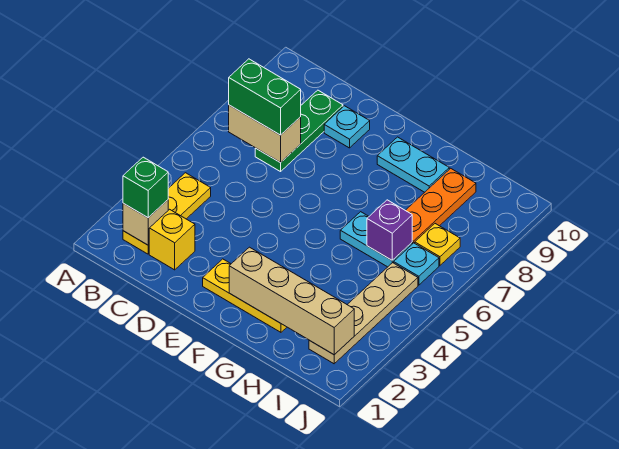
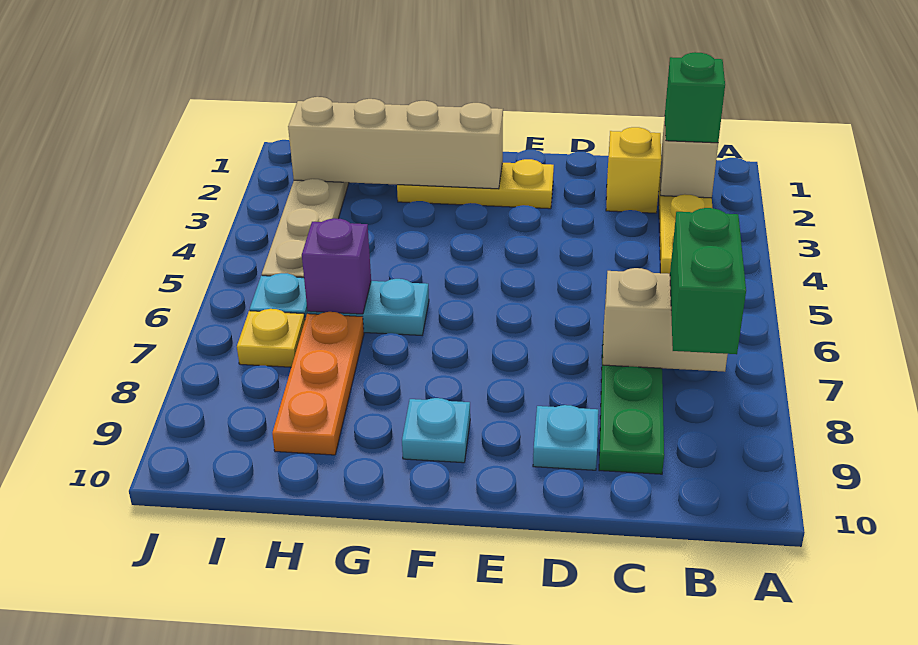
green brick B7:C7 level 3 -> green brick B7:B8 level 3
cyan plate F9:G9 level 1 -> cyan plate F9 level 1

